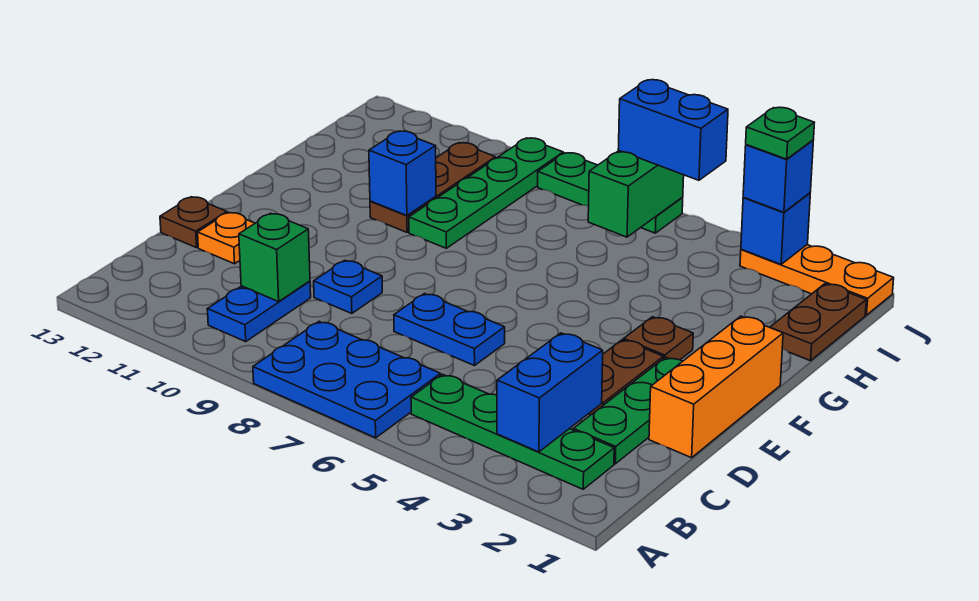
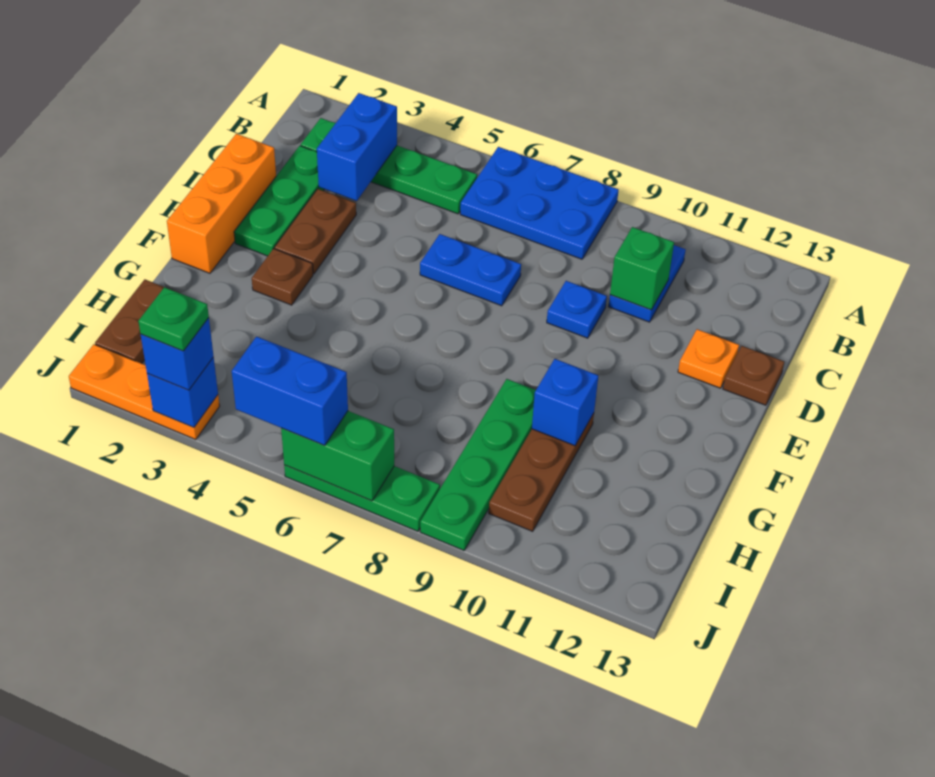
green brick I6:J6 level 2 -> green brick J6:J7 level 2

